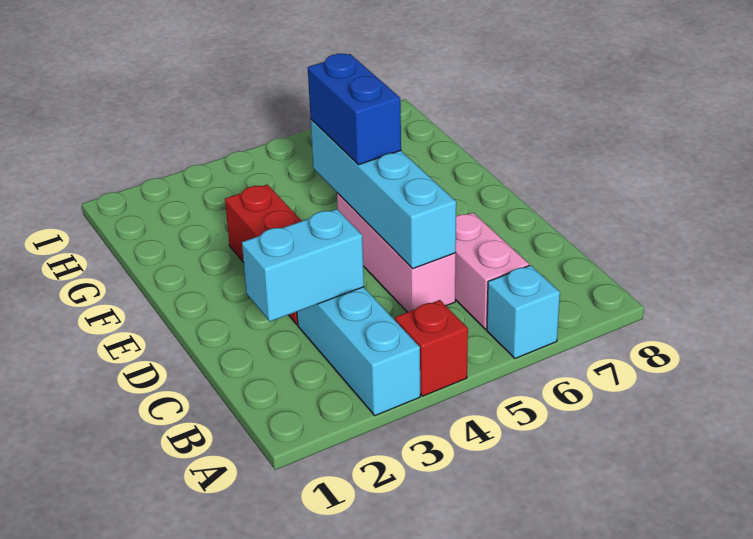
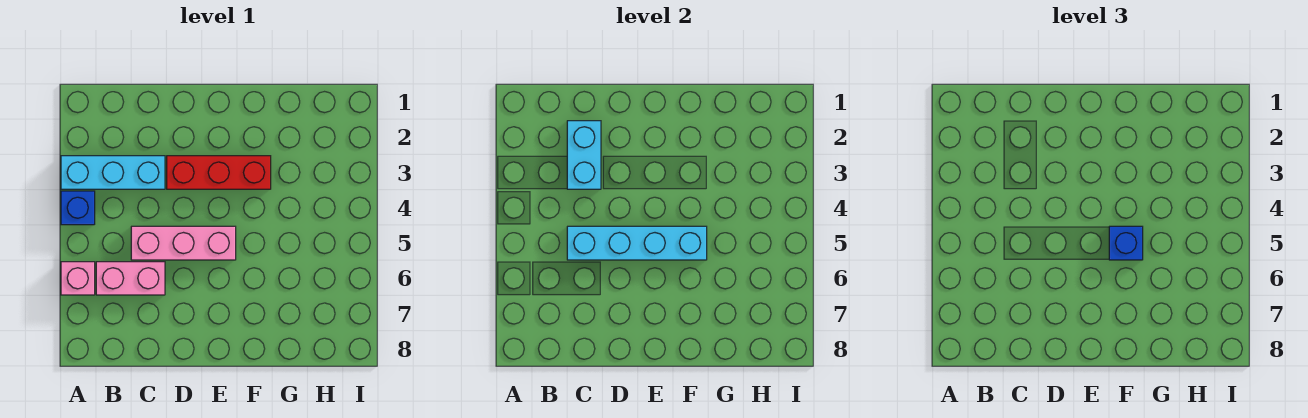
red brick A4 level 1 -> blue brick A4 level 1
cyan brick A6 level 1 -> pink brick A6 level 1
blue brick E5:F5 level 3 -> blue brick F5 level 3

